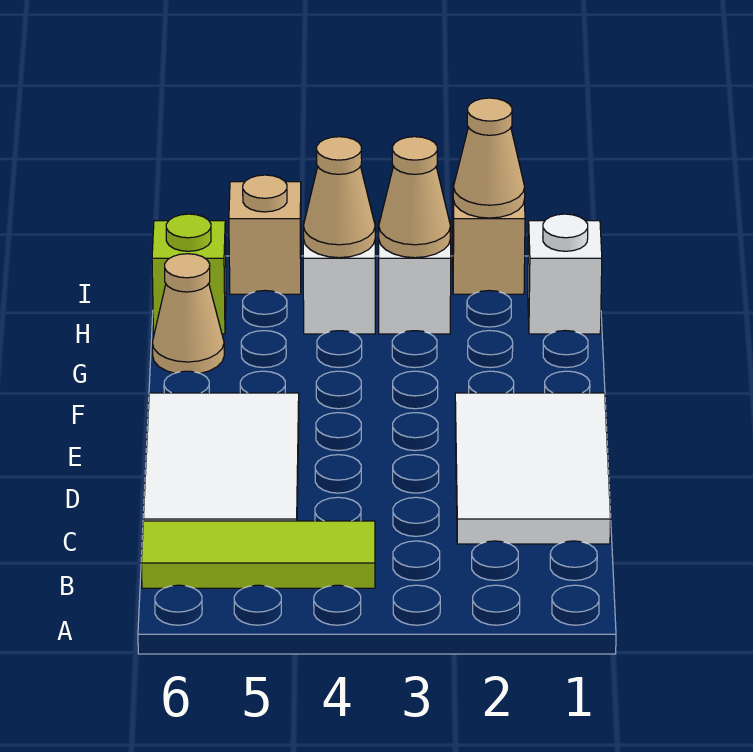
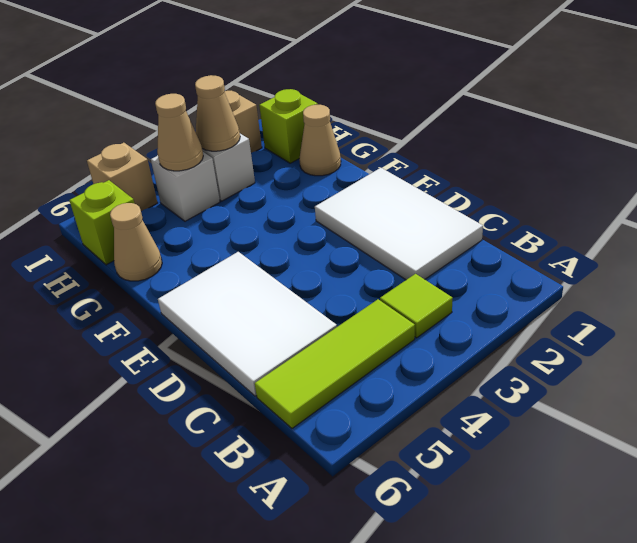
none -> lime tile B3 level 1
white brick H1 level 1 -> lime brick H1 level 1
tan cone I2 level 2 -> tan cone G1 level 1

